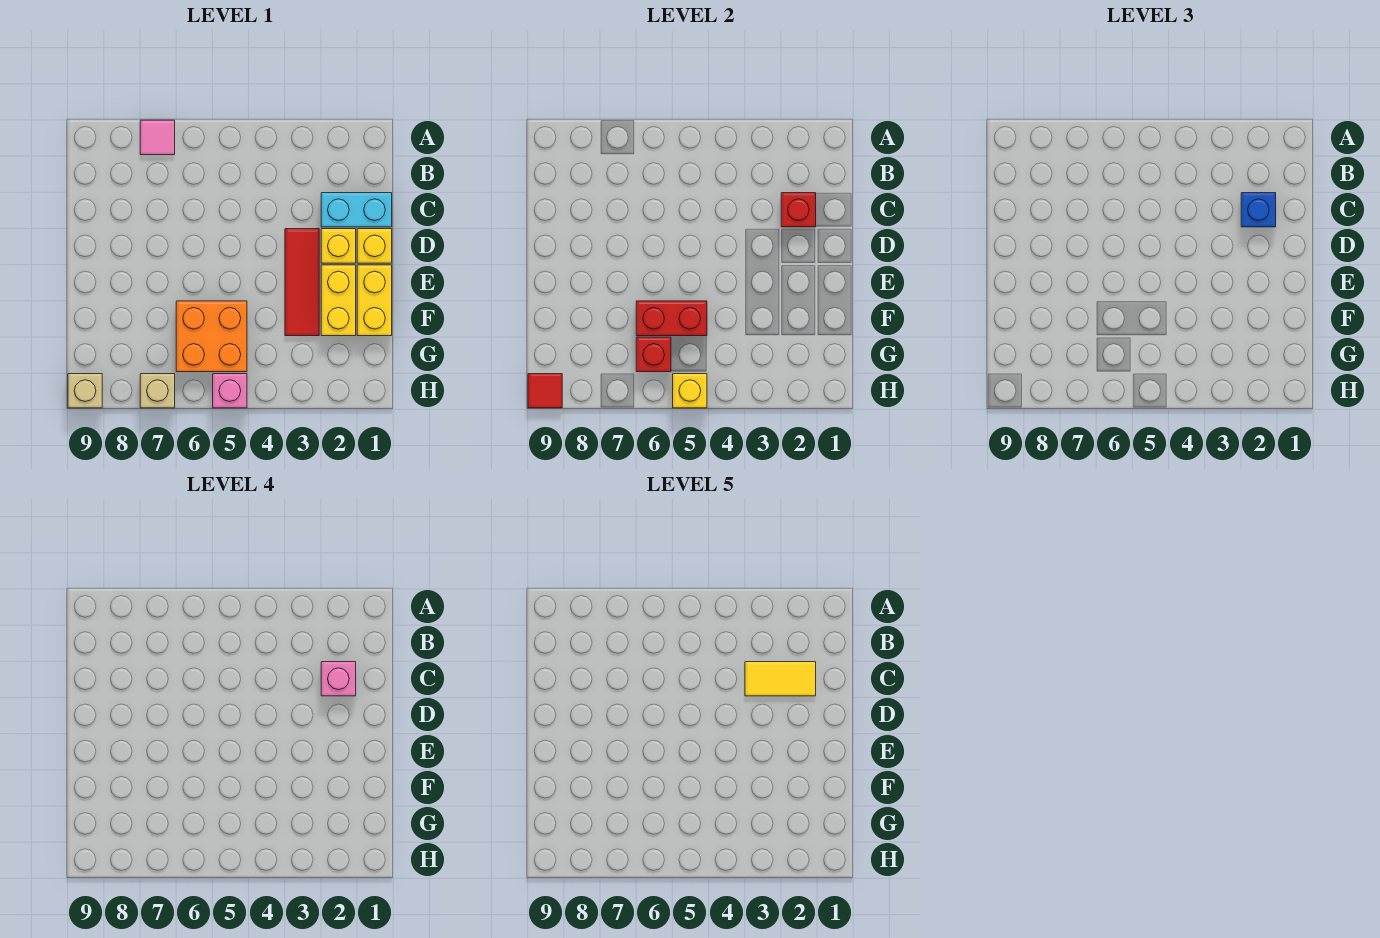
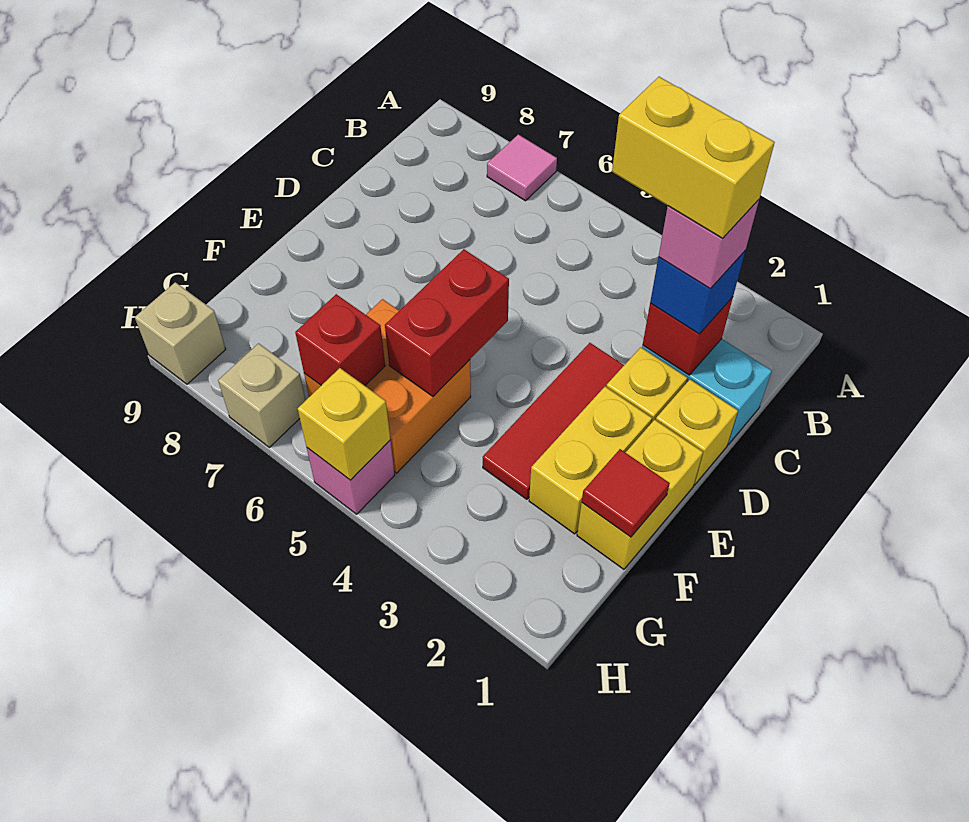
yellow tile C2:C3 level 5 -> yellow brick C2:C3 level 5
red brick F5:F6 level 2 -> red brick E5:F5 level 2
red tile H9 level 2 -> red tile F1 level 2

